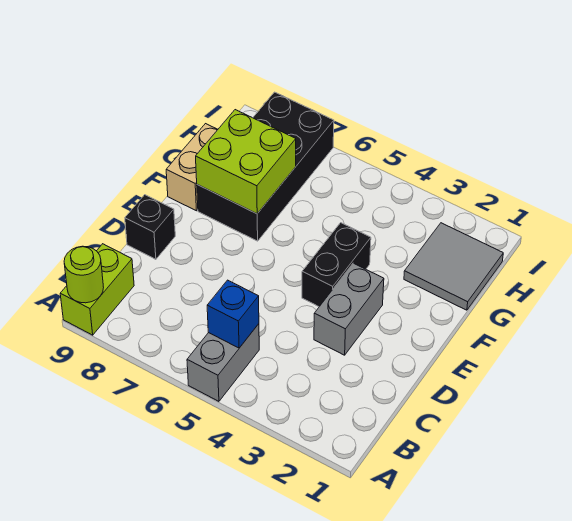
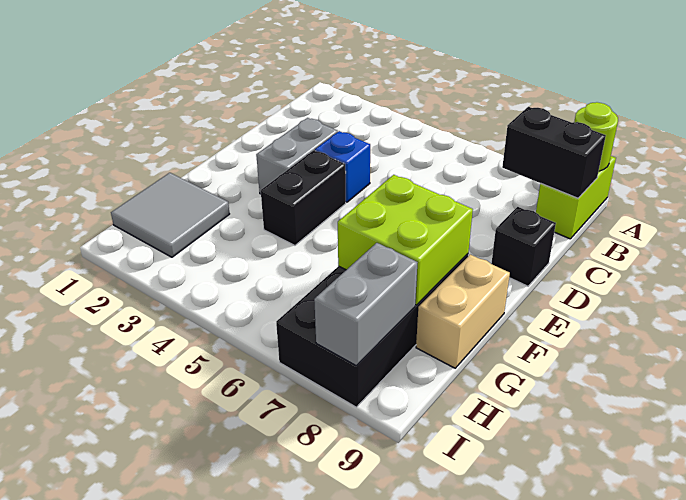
grey brick A5:B5 level 1 -> grey brick H8:I8 level 2
blue brick B5 level 2 -> blue brick D4 level 1
none -> black brick B8:B9 level 2

